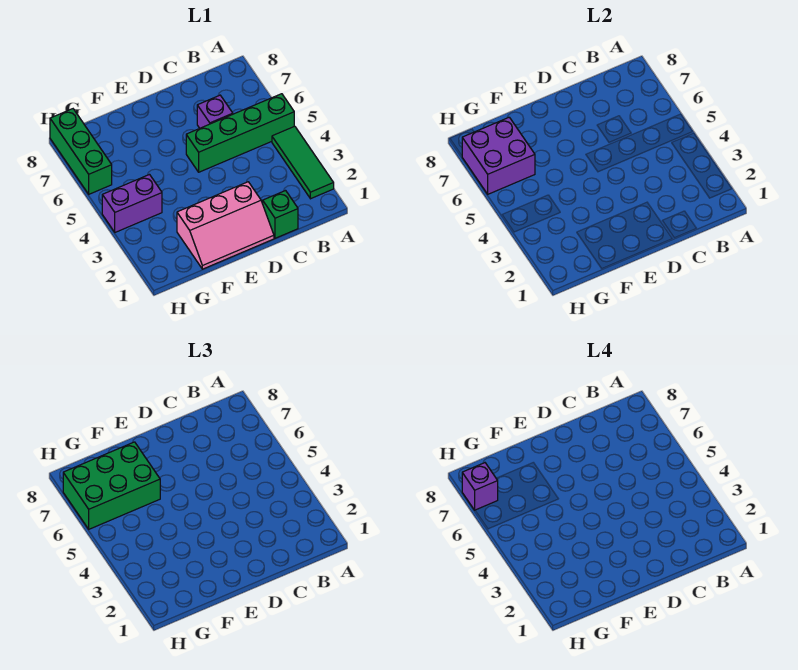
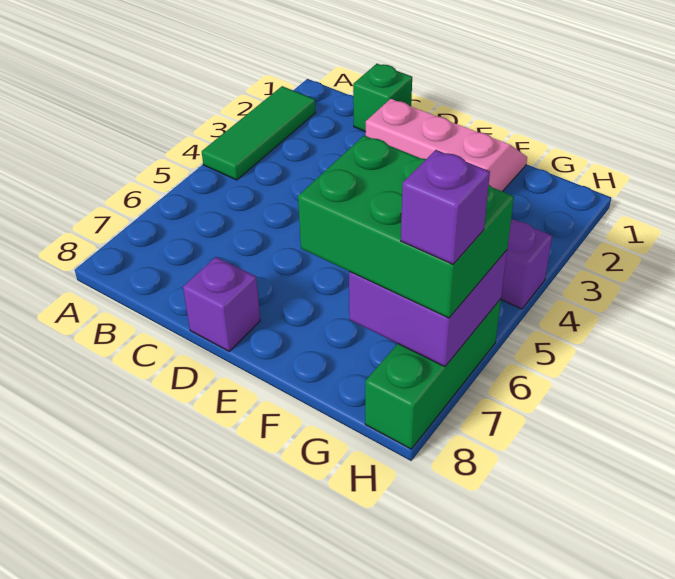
green brick A5:D5 level 1 -> none
purple brick C6 level 1 -> purple brick D8 level 1

